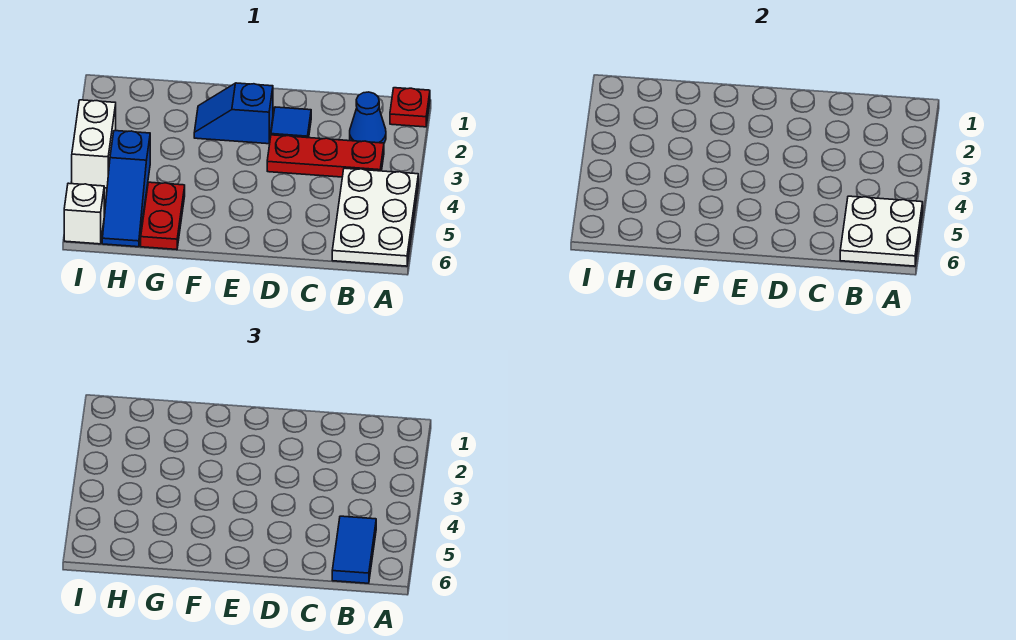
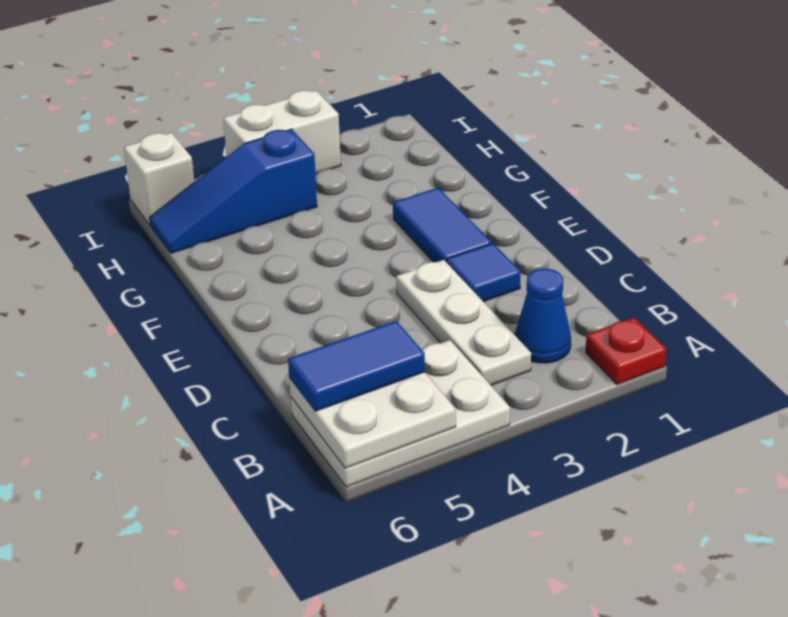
red plate B3:D3 level 1 -> white plate B3:D3 level 1
blue slope E2:F2 level 1 top E -> blue tile E2:F2 level 1
red plate G5:G6 level 1 -> none

